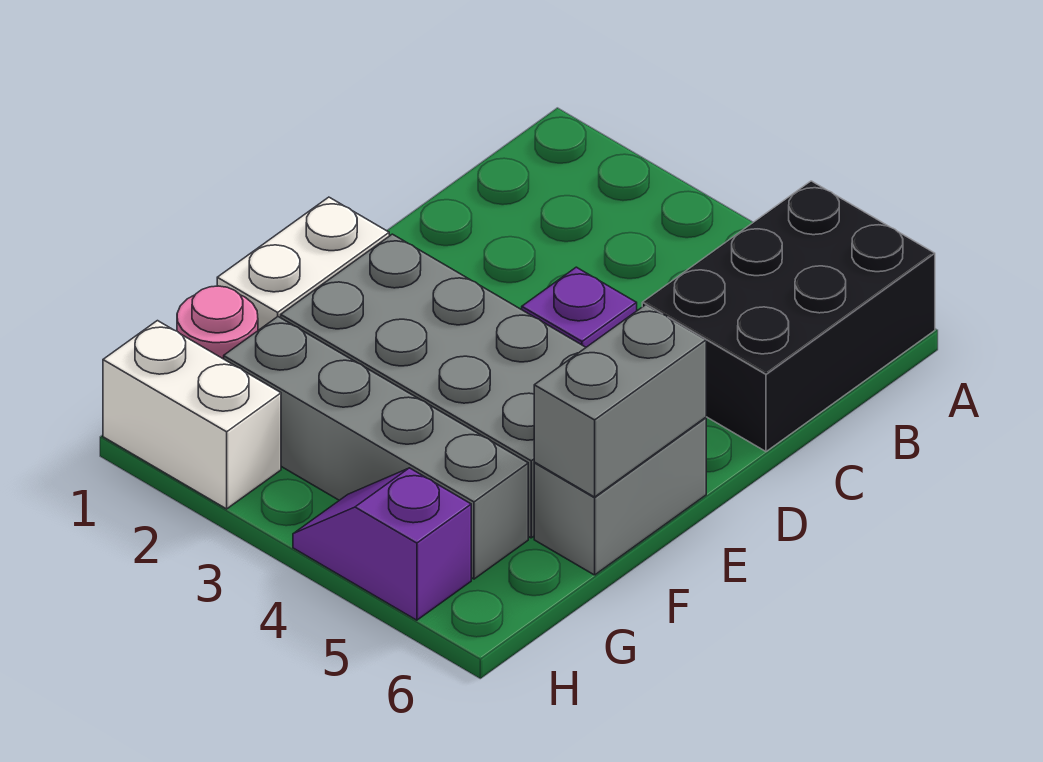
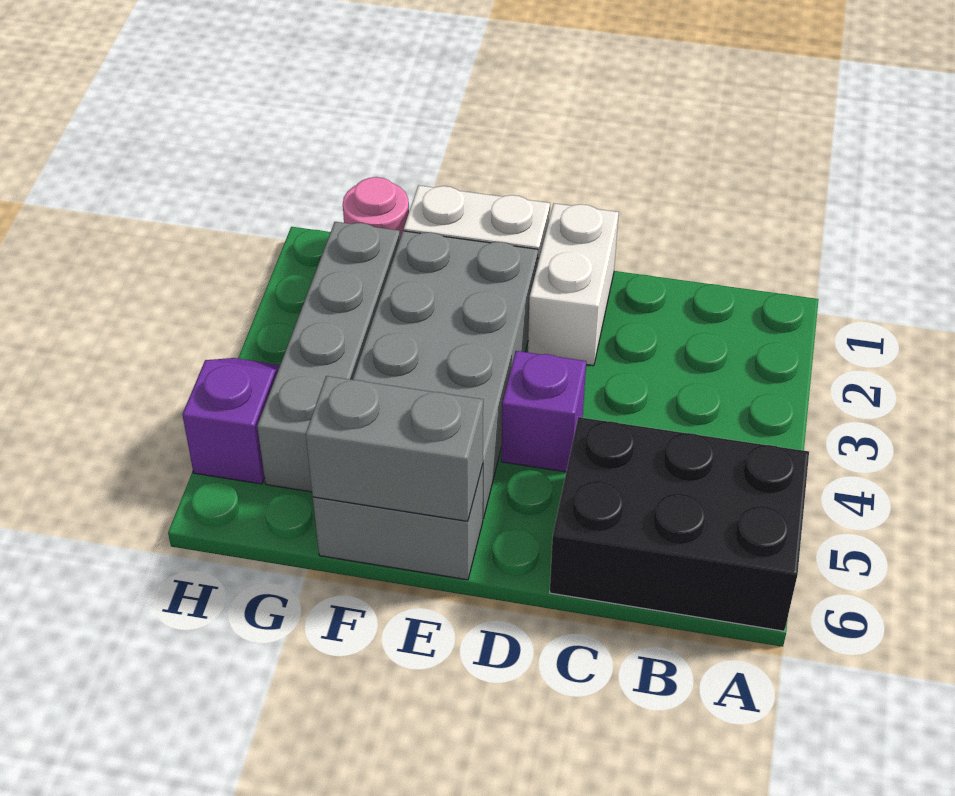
white brick H1:H2 level 1 -> white brick D1:D2 level 1

